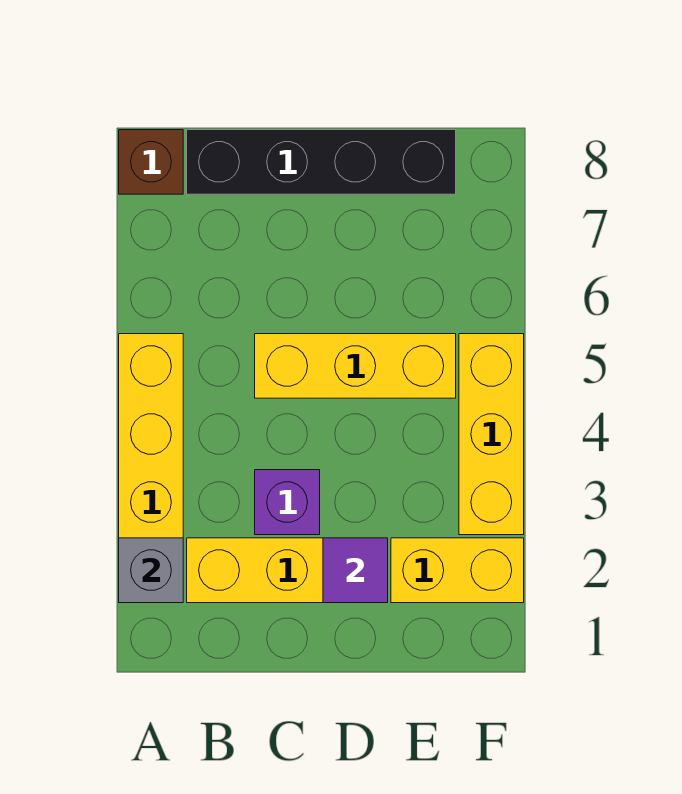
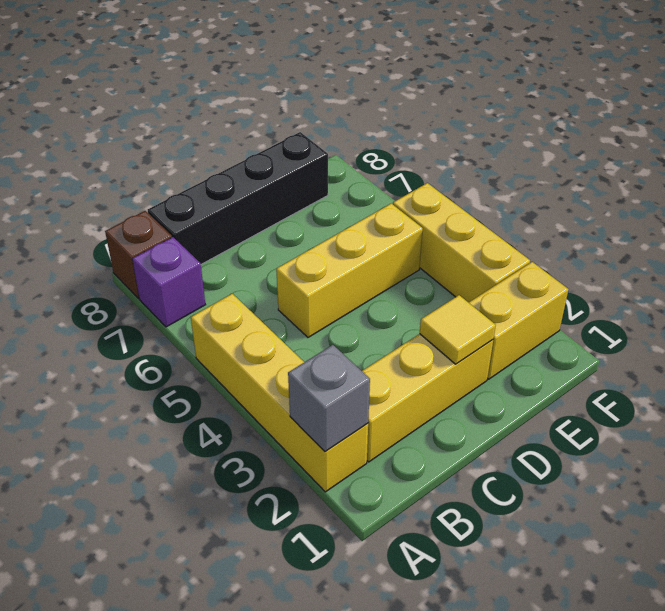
purple brick C3 level 1 -> purple brick A7 level 1
purple tile D2 level 2 -> yellow tile D2 level 2

